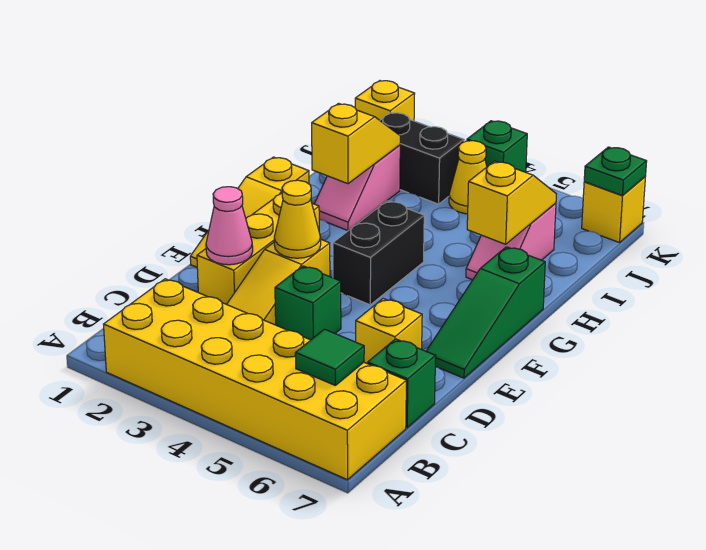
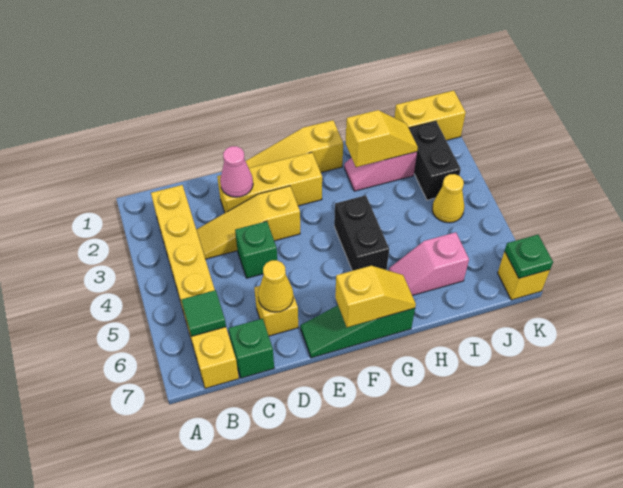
yellow brick A2:B7 level 1 -> yellow brick B2:B7 level 1
yellow cone E3 level 2 -> yellow cone D6 level 2
black brick F4:G4 level 1 -> black brick G4:G5 level 1
yellow slope H6:I6 level 2 top H -> yellow slope F7:G7 level 2 top F
yellow brick K1 level 1 -> yellow brick J1:K1 level 1
green brick K4 level 1 -> none

